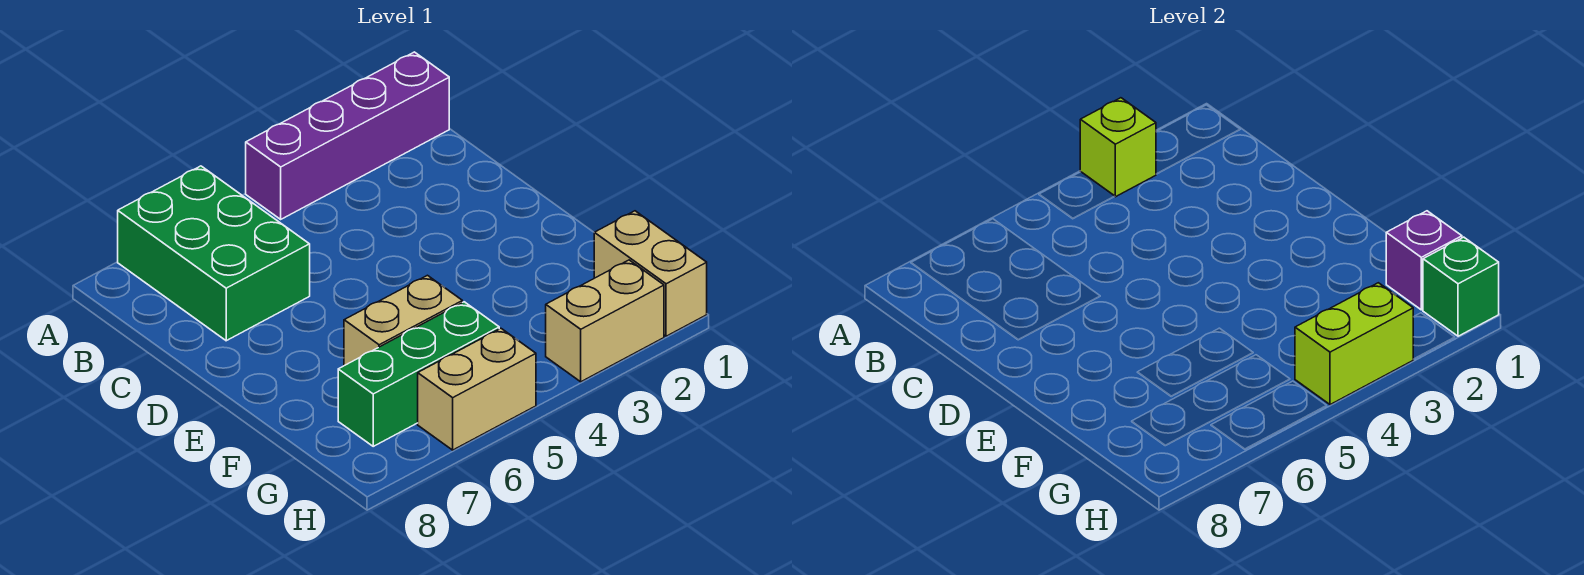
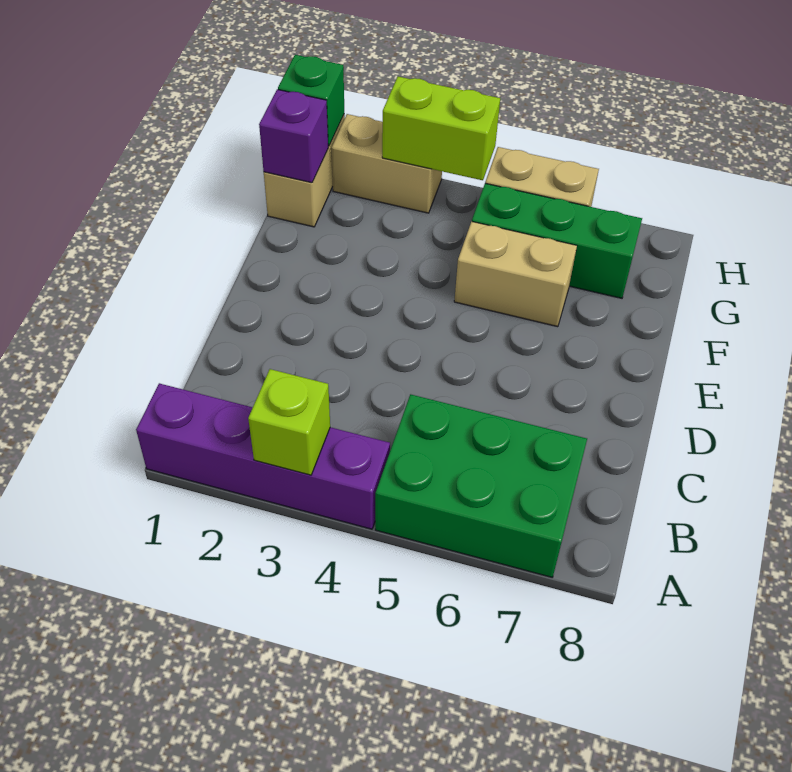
green brick A6:C7 level 1 -> green brick A5:B7 level 1

